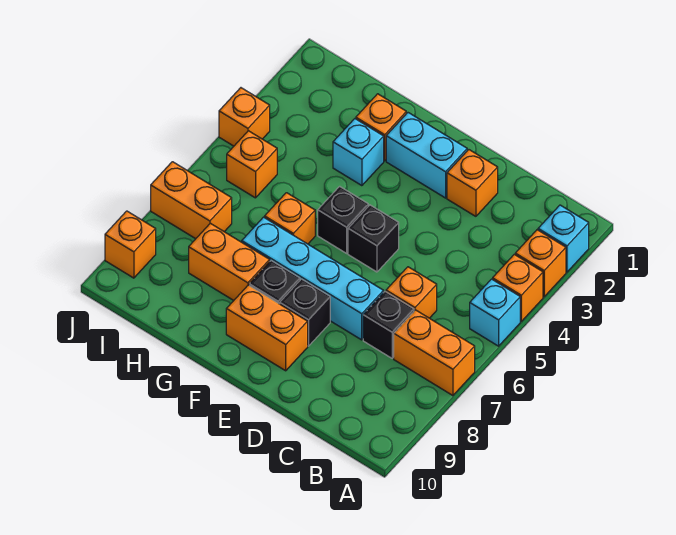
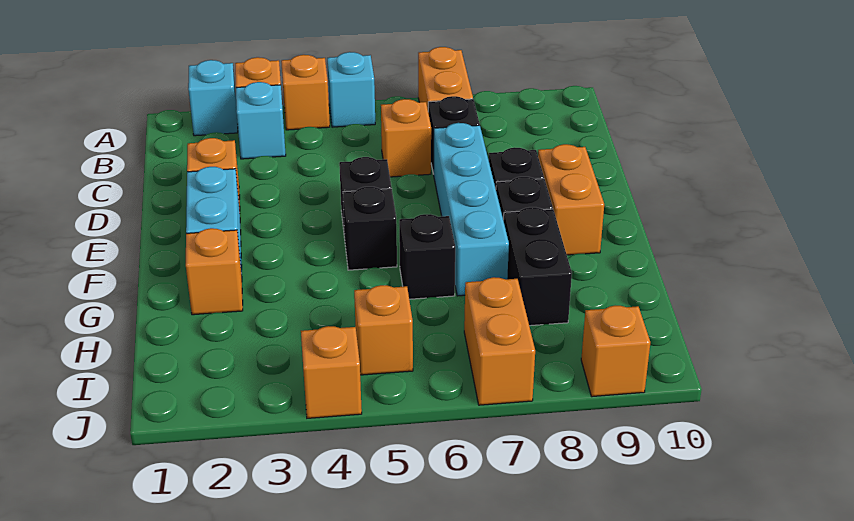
cyan brick G3 level 1 -> cyan brick B3 level 1
orange brick G6 level 1 -> black brick G6 level 1
orange brick G8:H8 level 1 -> black brick G8:H8 level 1

